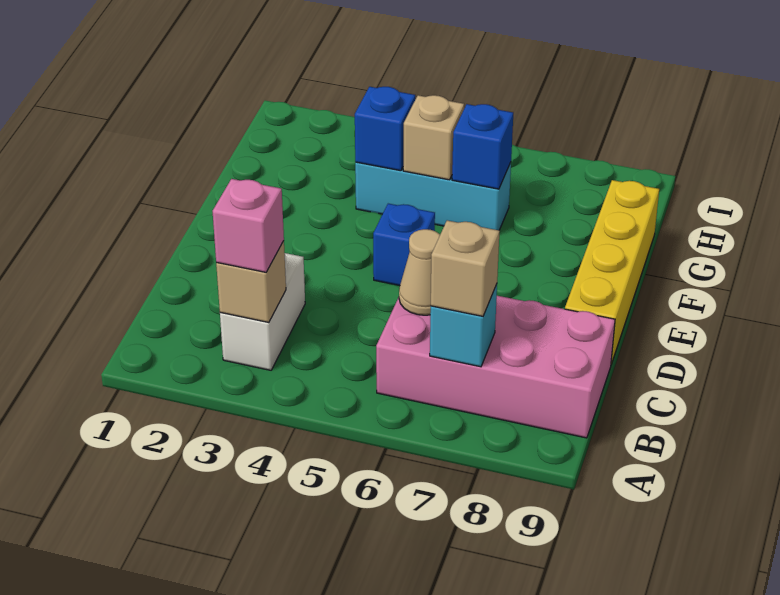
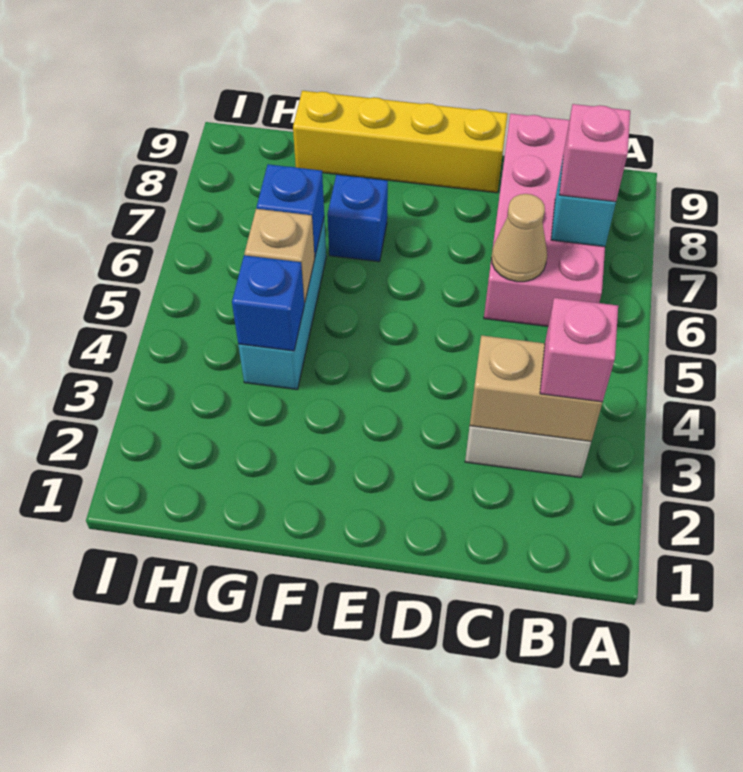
tan brick B3 level 2 -> tan brick B3:C3 level 2
tan brick B7 level 3 -> pink brick B7 level 3
blue brick E5 level 1 -> blue brick F7 level 1

